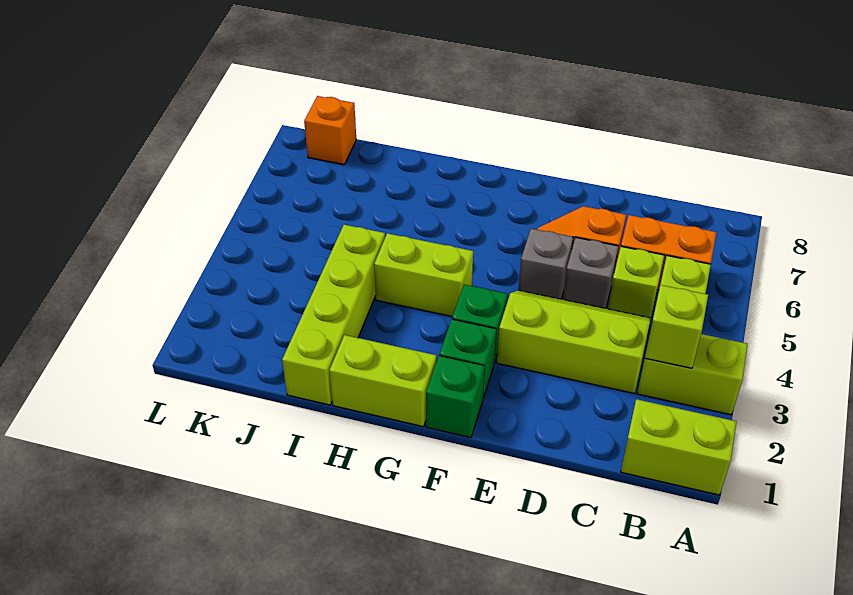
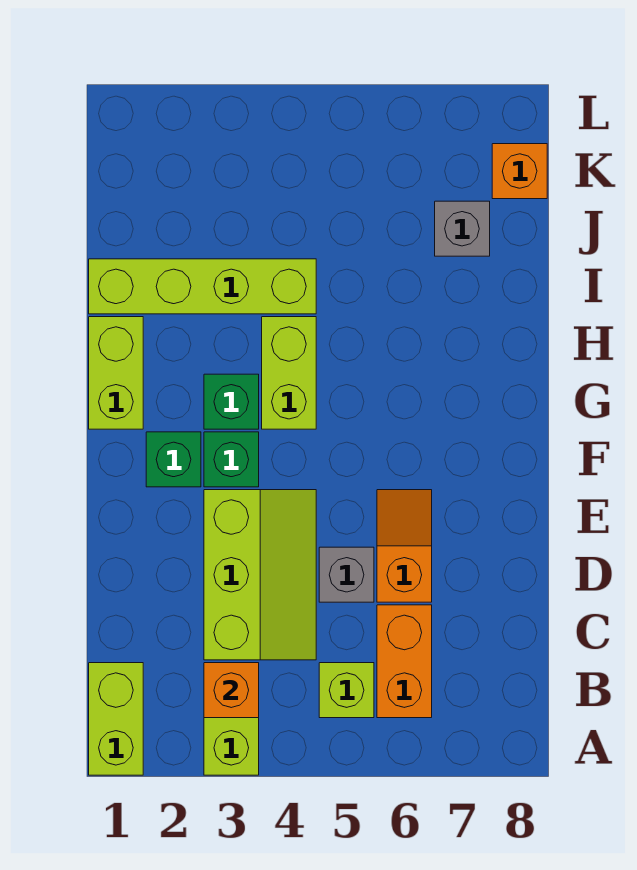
lime brick B3 level 2 -> orange brick B3 level 2
lime brick C5 level 1 -> none
grey brick E5 level 1 -> grey brick J7 level 1
green brick F1 level 1 -> green brick G3 level 1

